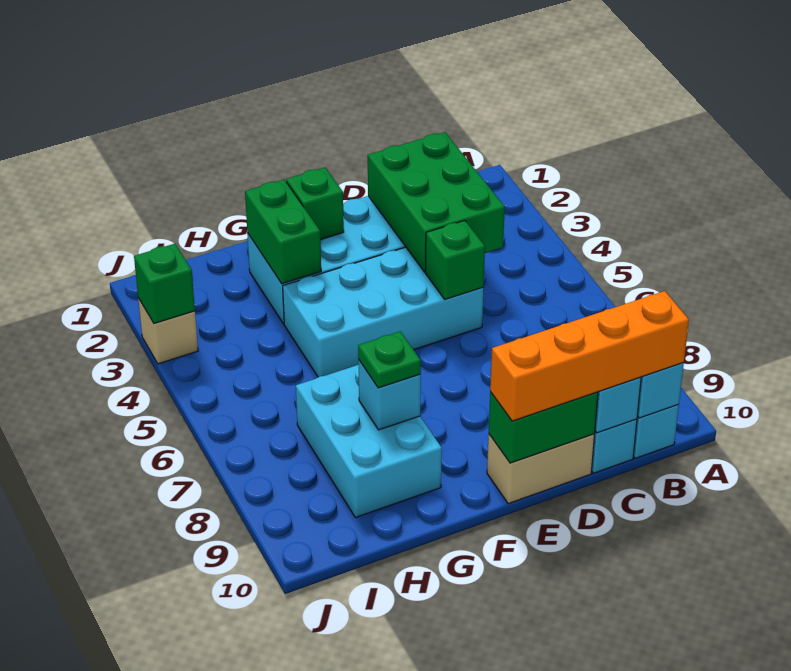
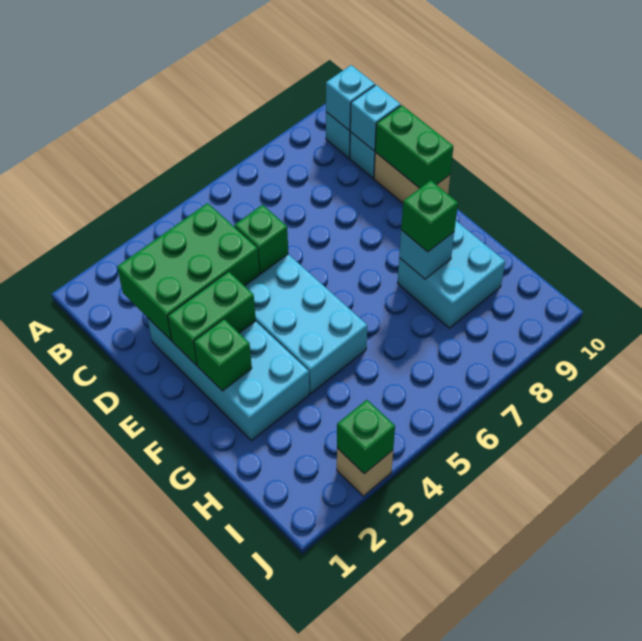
orange brick B10:E10 level 3 -> none
green brick G2:G3 level 2 -> green brick E2:E3 level 2
cyan brick G7:H9 level 1 -> cyan brick G8:H9 level 1
green plate G8 level 3 -> green brick G8 level 3

